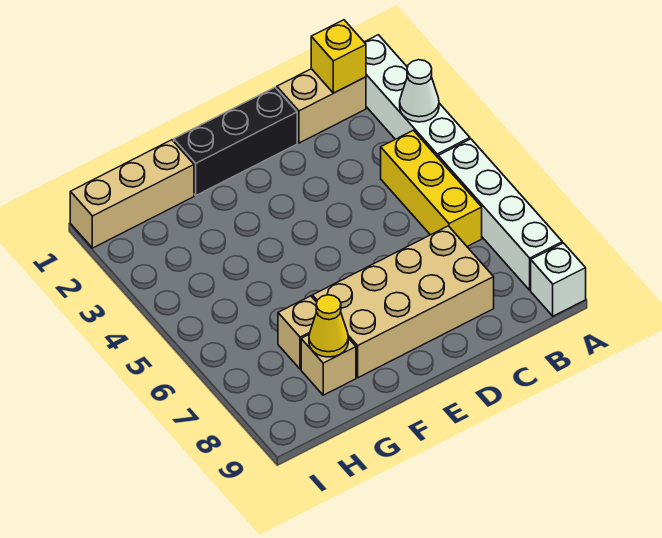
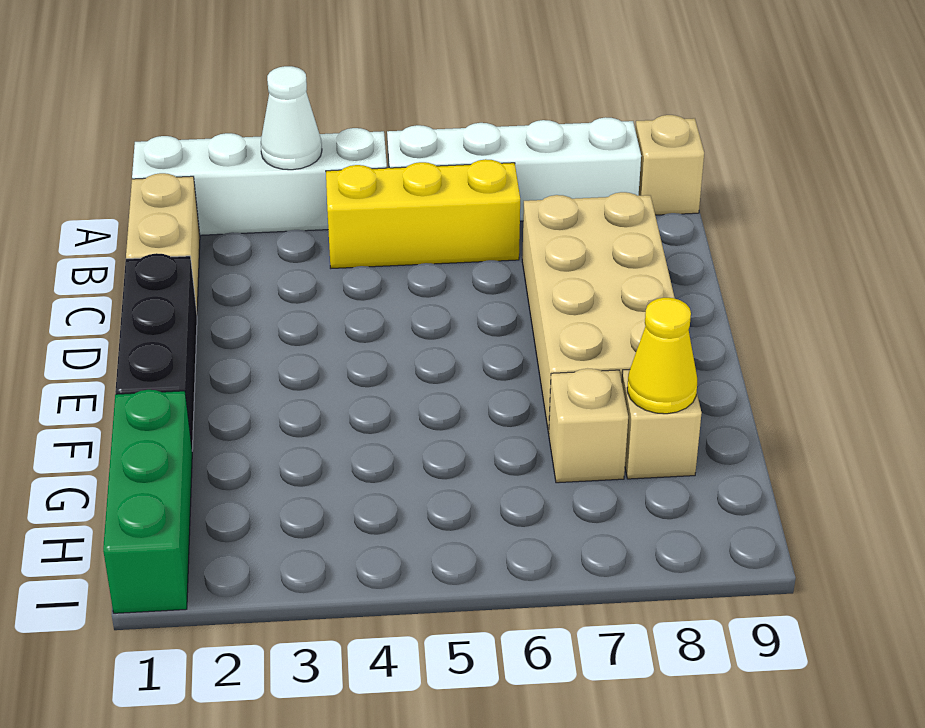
white brick A9 level 1 -> tan brick A9 level 1
yellow brick B1 level 2 -> none
tan brick G1:I1 level 1 -> green brick G1:I1 level 1

